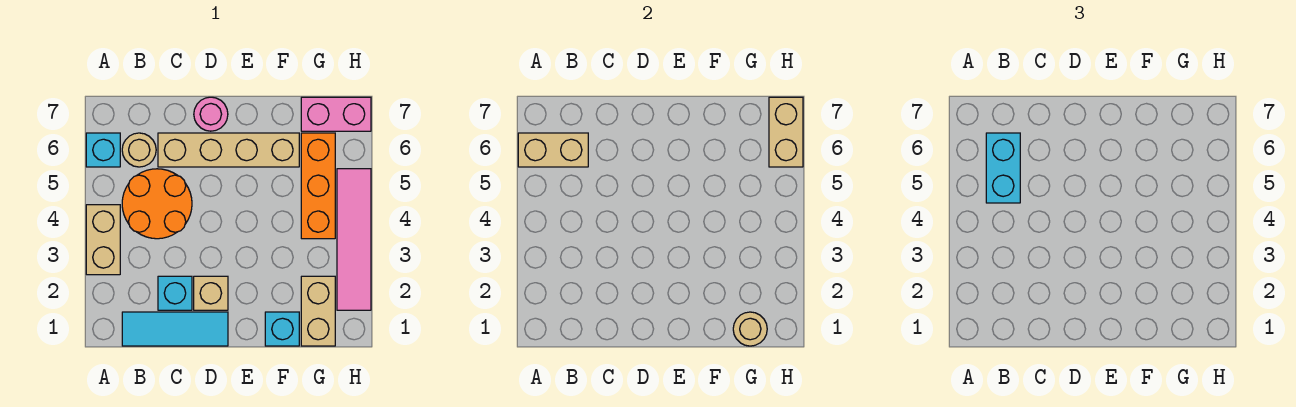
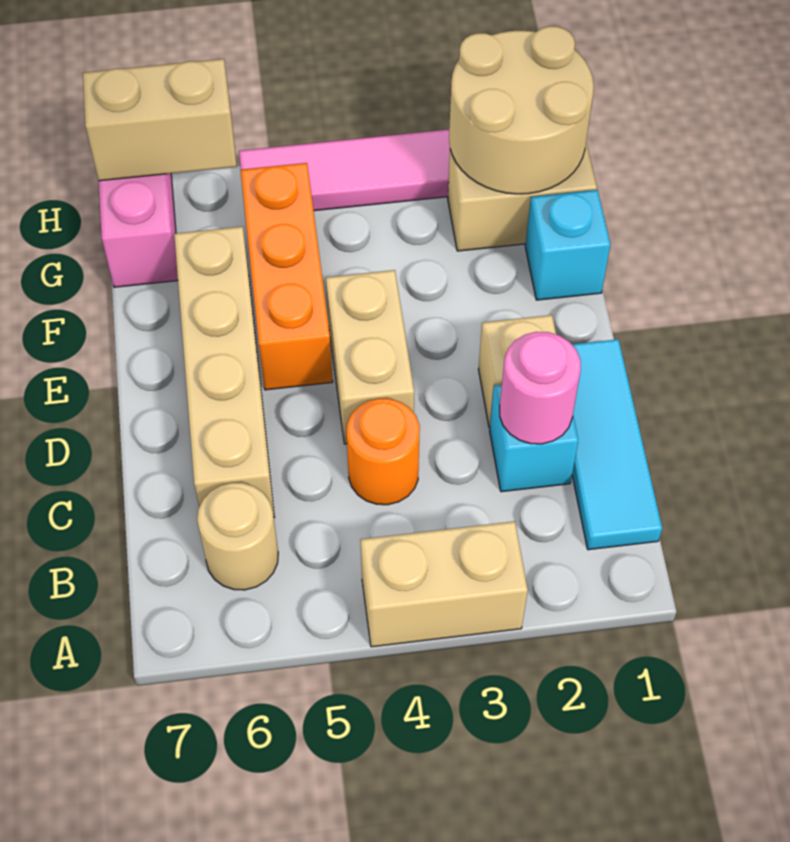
cyan brick A6 level 1 -> none
tan brick A6:B6 level 2 -> tan brick D4:E4 level 1
orange round brick B4:C5 level 1 -> orange round brick C4 level 1
cyan brick B5:B6 level 3 -> none
pink round brick D7 level 1 -> pink round brick C2 level 2
tan round brick G1 level 2 -> tan round brick G1:H2 level 2
orange brick G4:G6 level 1 -> orange brick E5:G5 level 1

